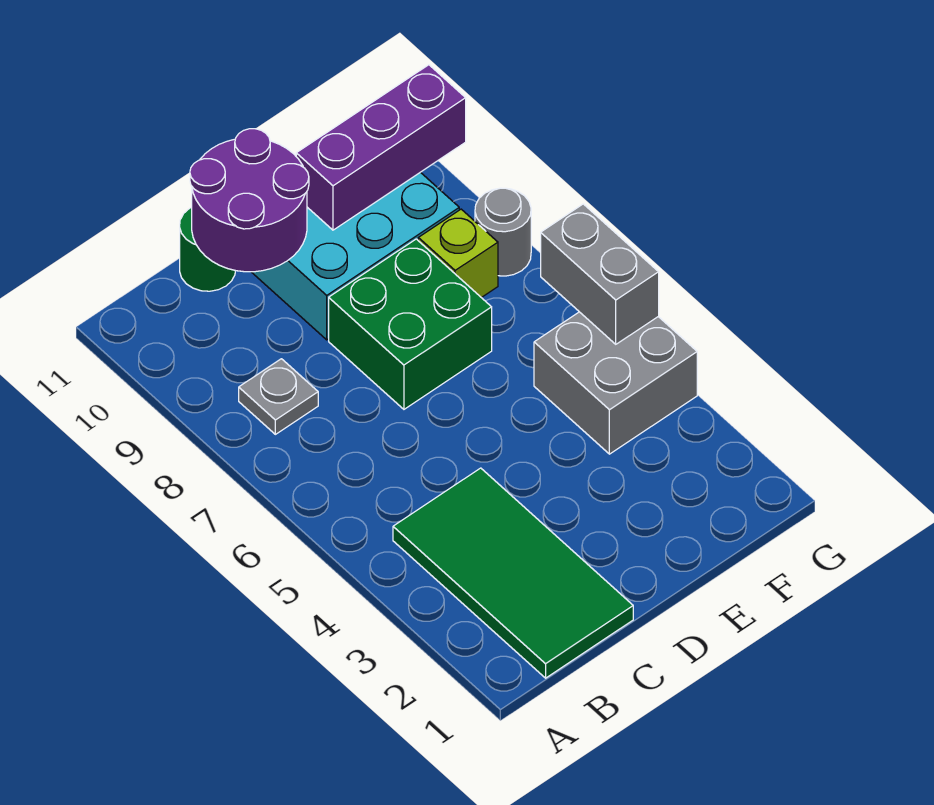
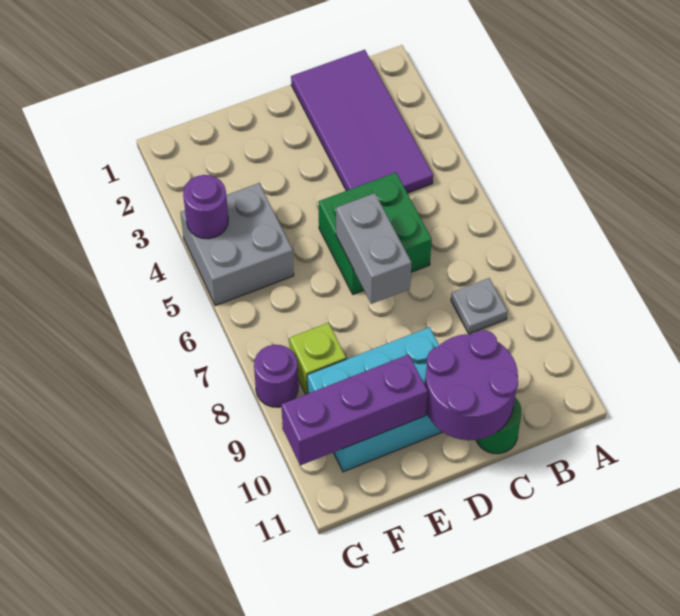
green tile B1:C4 level 1 -> purple tile B1:C4 level 1
green brick D7:E8 level 1 -> green brick C5:D6 level 1
none -> purple round brick G4 level 2
grey brick G5:G6 level 2 -> grey brick D6:D7 level 2
grey round brick G8 level 1 -> purple round brick G8 level 1

